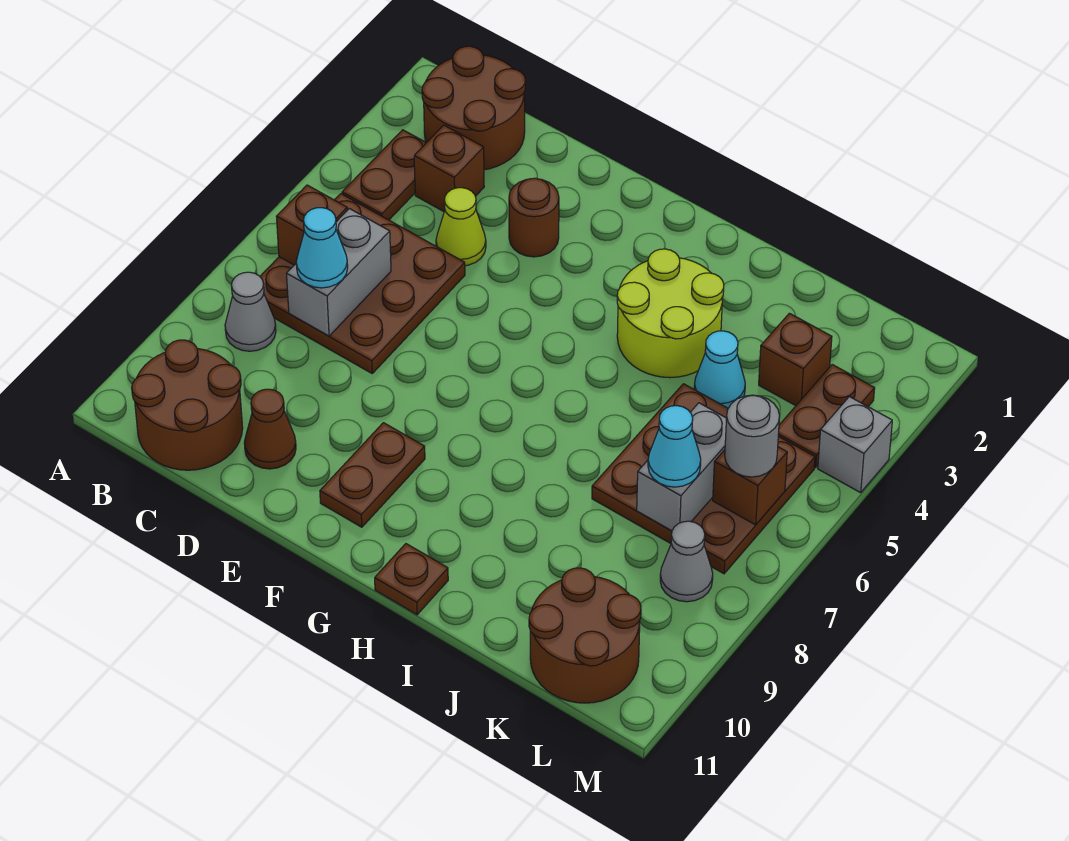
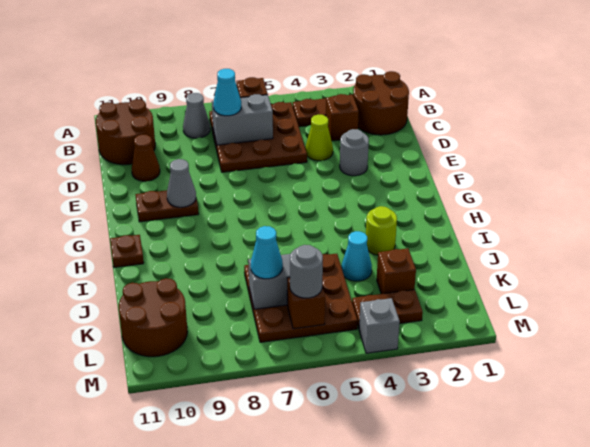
brown round brick E3 level 1 -> grey round brick E3 level 1
lime round brick H3:I4 level 1 -> lime round brick I3 level 1
grey cone L8 level 1 -> grey cone F9 level 2

